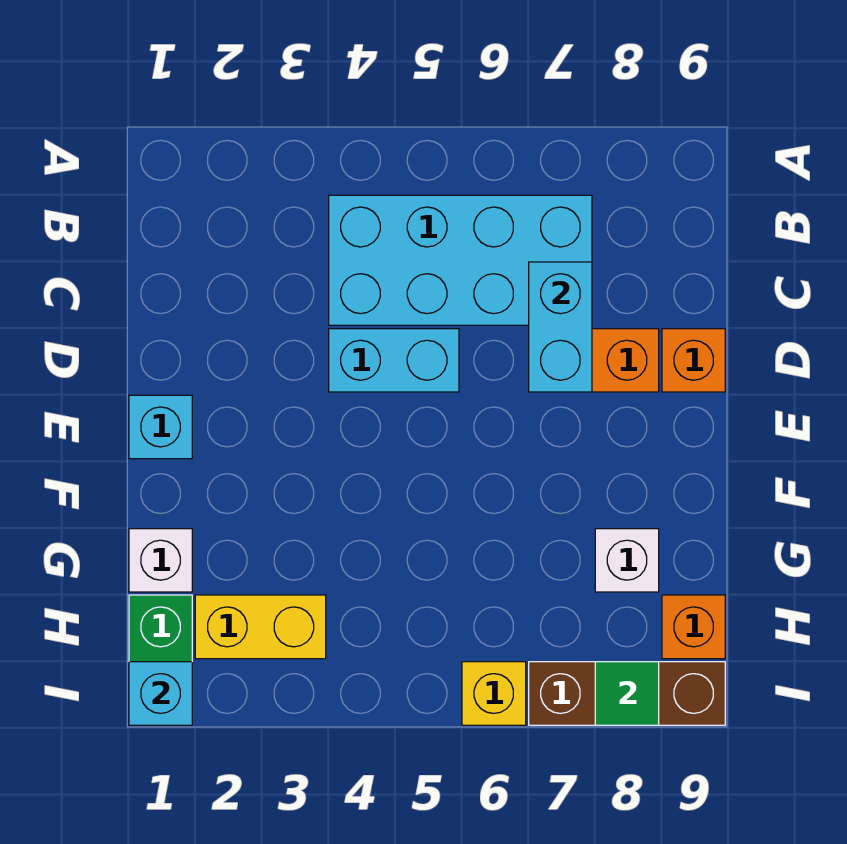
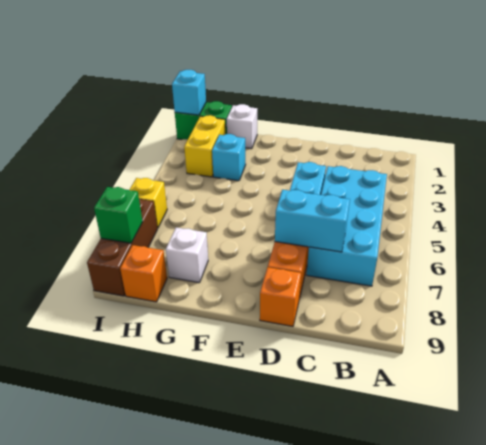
cyan brick E1 level 1 -> cyan brick G3 level 1
green tile I8 level 2 -> green brick I8 level 2

